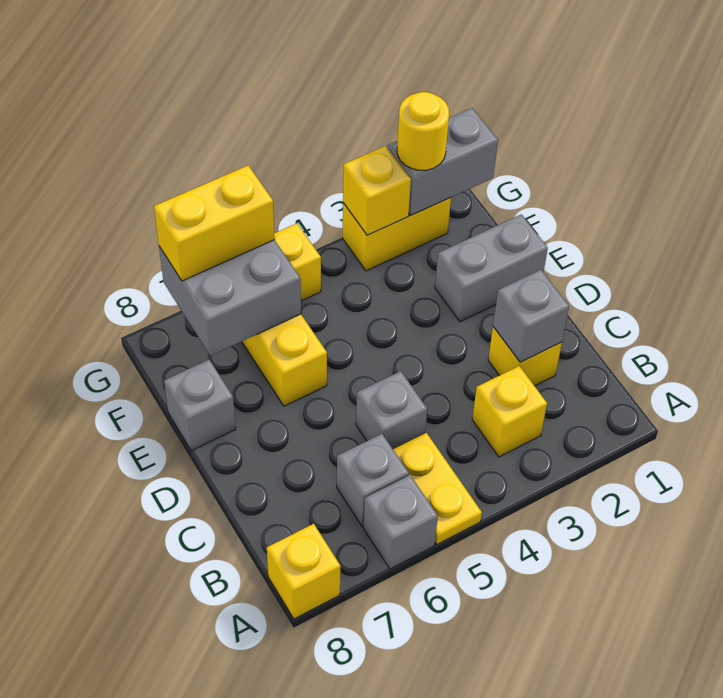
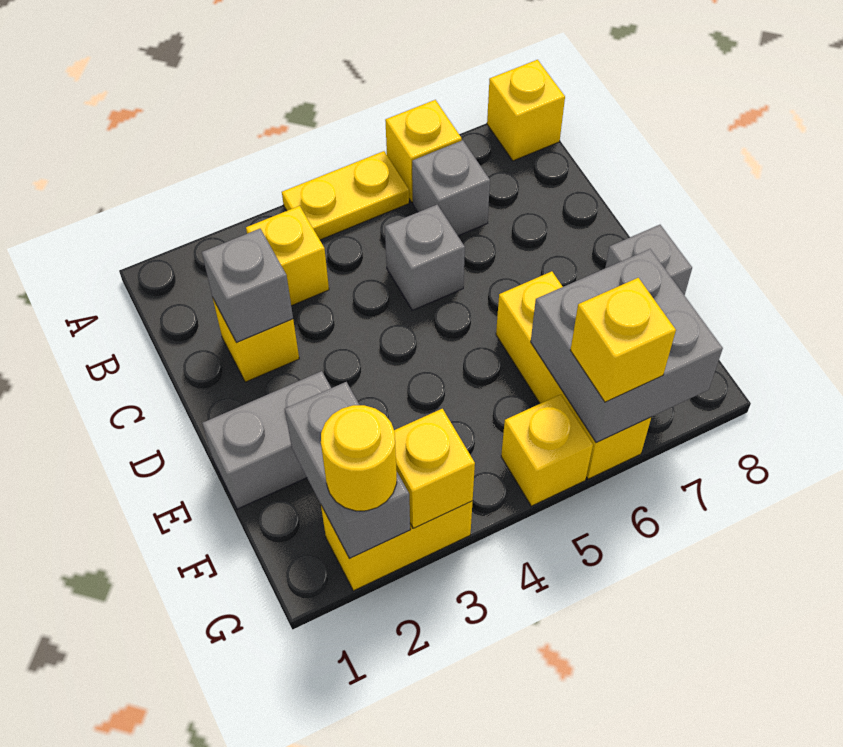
yellow plate A5:B5 level 1 -> yellow plate A4:A5 level 1
grey brick A6 level 1 -> yellow brick A6 level 1
grey brick G1:G2 level 2 -> grey brick F2:G2 level 2
yellow brick G6:G7 level 3 -> yellow brick G6 level 3

